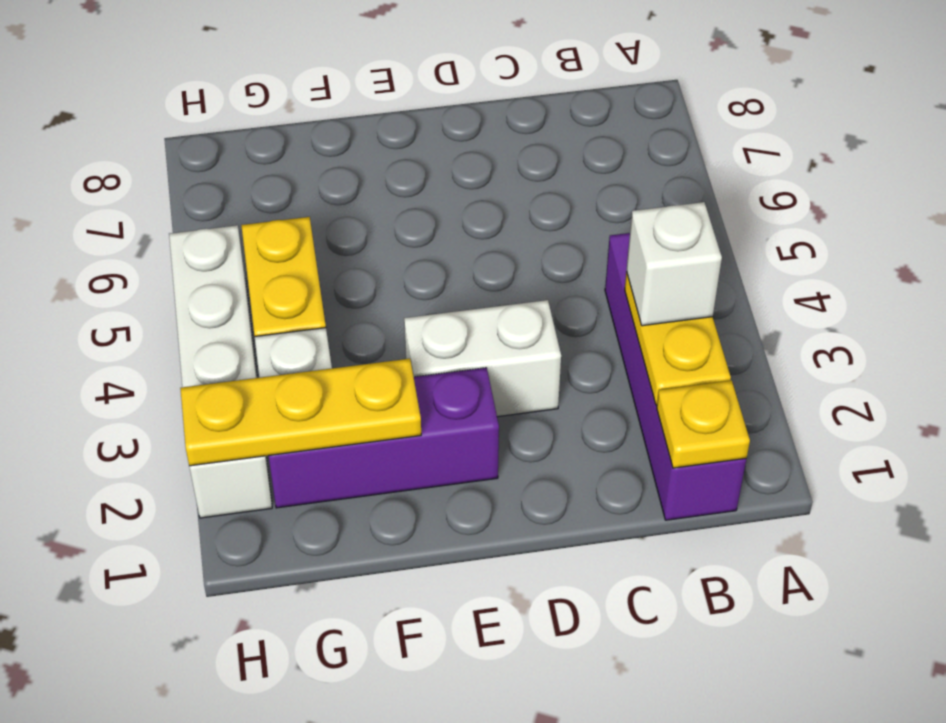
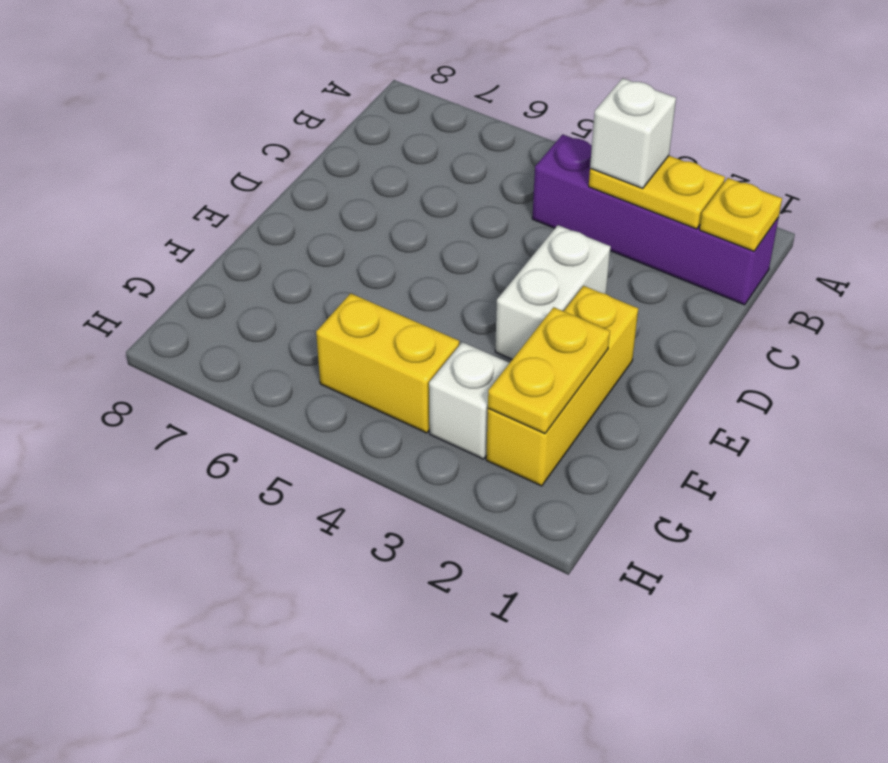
purple brick E2:G2 level 1 -> yellow brick E2:G2 level 1
yellow plate F2:H2 level 2 -> yellow plate F2:G2 level 2
white brick H2:H5 level 1 -> none

